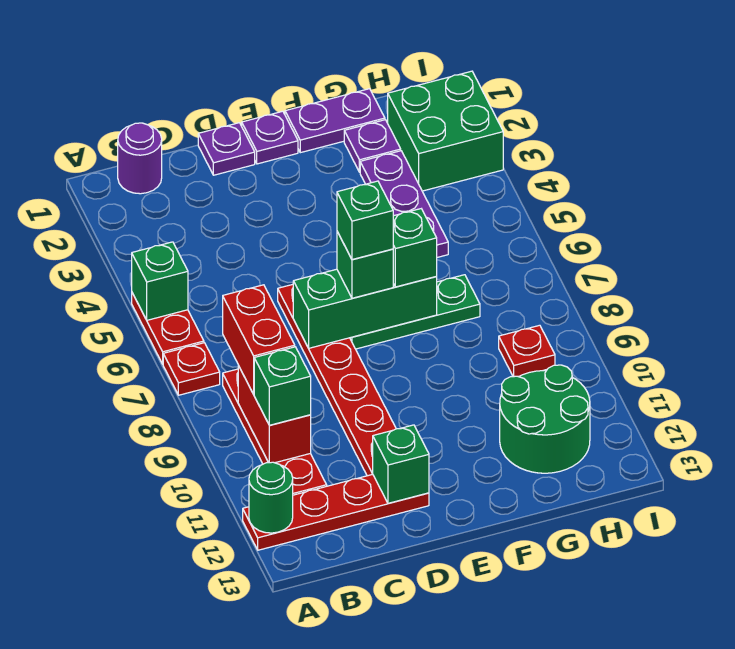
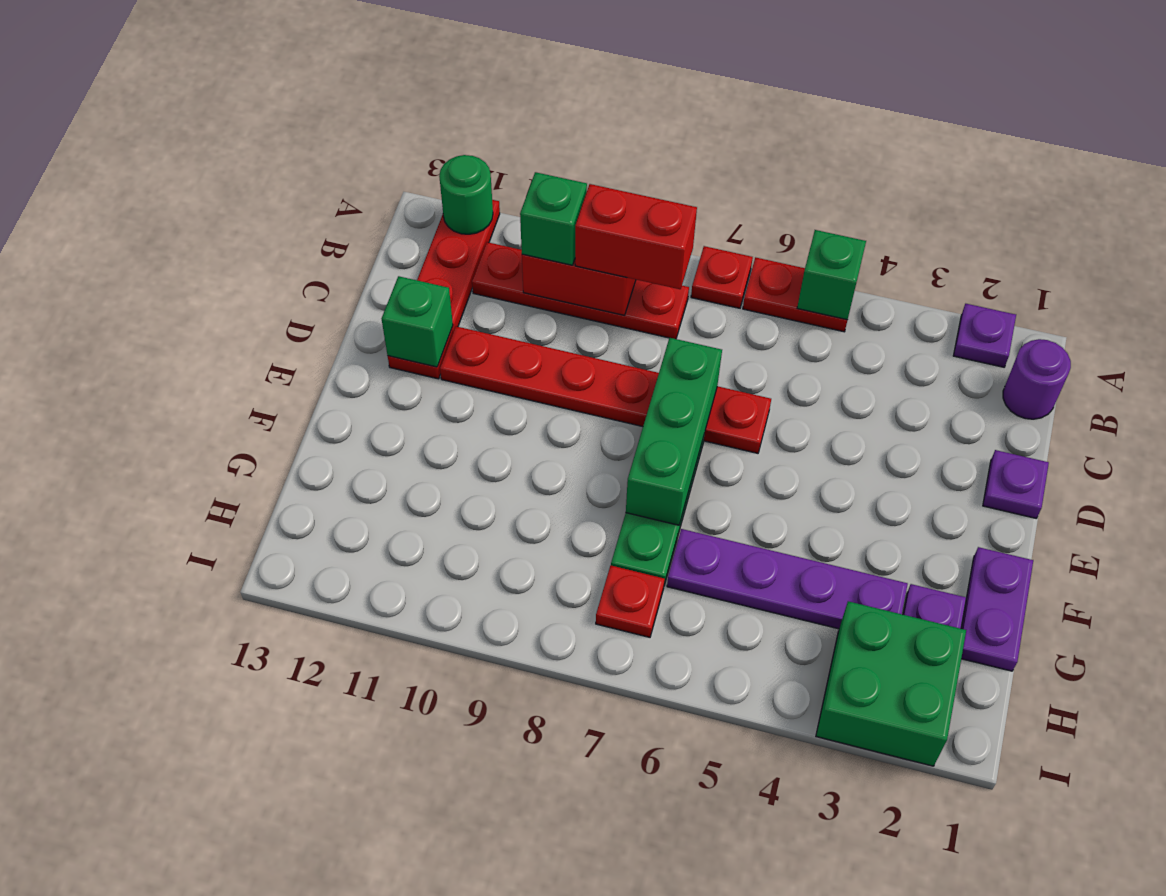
purple plate E1 level 1 -> purple plate A2 level 1
green brick E7 level 3 -> none
green brick E7 level 4 -> none
green brick F7 level 3 -> none
purple plate G3:G5 level 1 -> purple plate G3:G6 level 1
green round brick G11:H12 level 1 -> none
red plate H9 level 1 -> red plate H7 level 1

